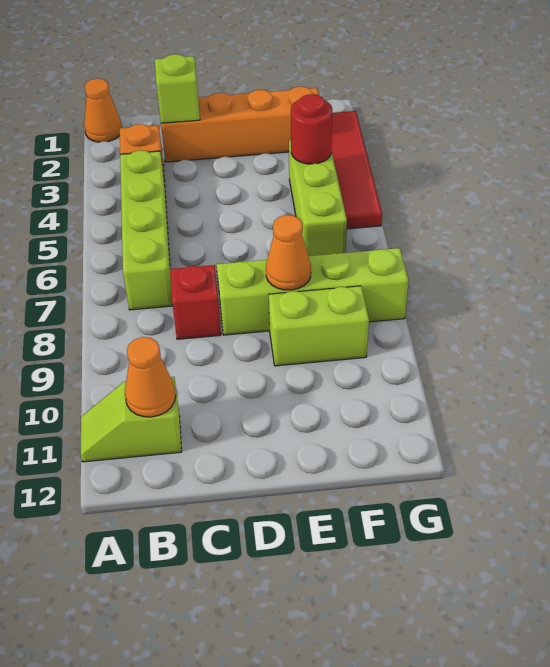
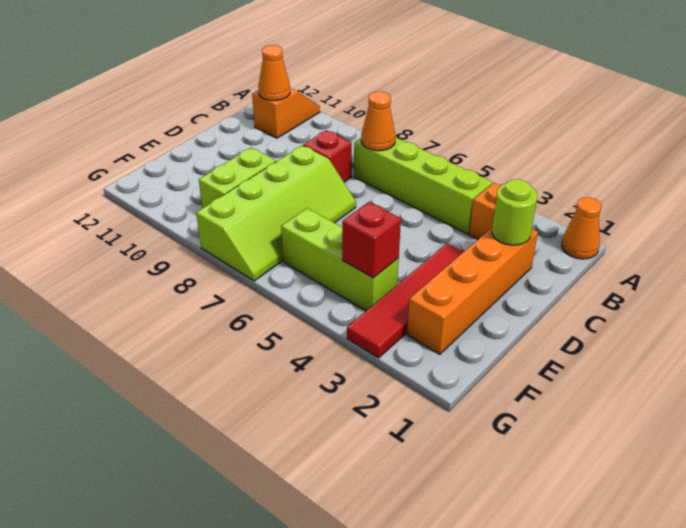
lime slope A11:B11 level 1 top B -> orange slope A11:B11 level 1 top B
lime brick C2 level 2 -> lime round brick C2 level 2
orange cone E8 level 2 -> orange cone B7 level 2
red round brick F4 level 2 -> red brick F4 level 2
red tile G2:G5 level 1 -> red tile D3:G3 level 1

